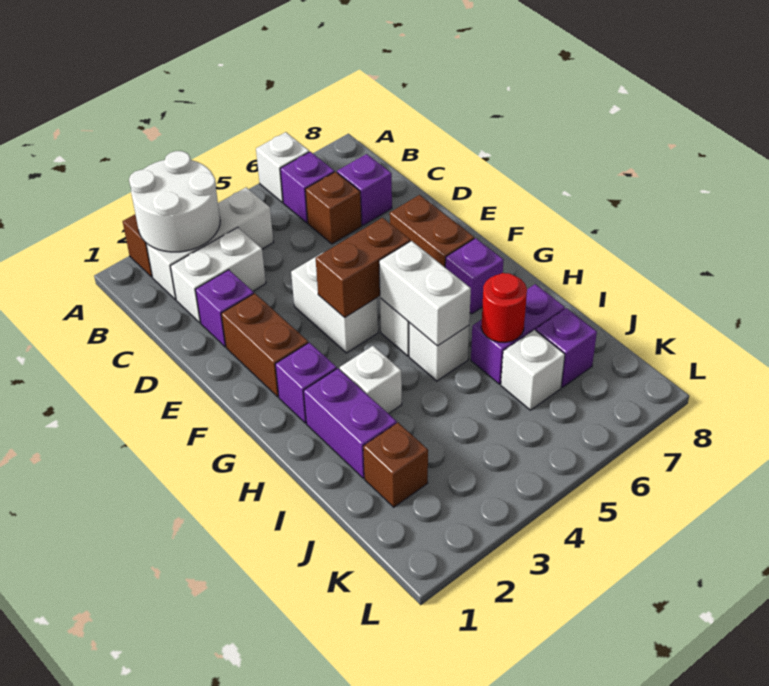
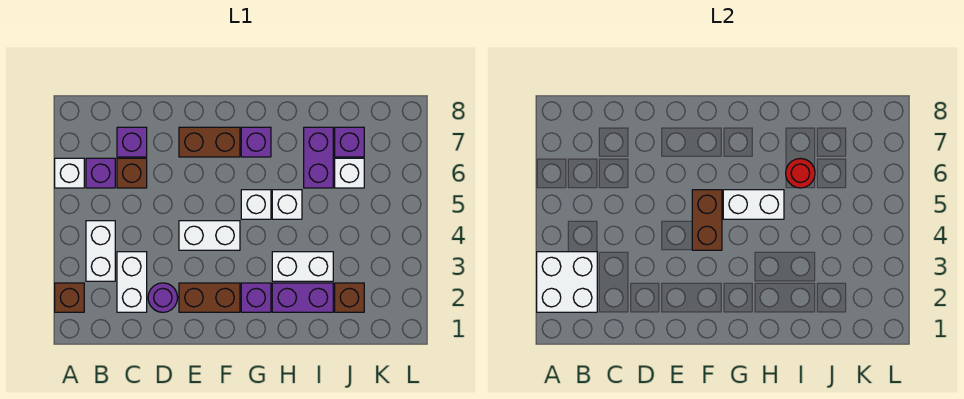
white round brick A2:B3 level 2 -> white brick A2:B3 level 2
white brick B2:B4 level 1 -> white brick B3:B4 level 1
purple brick D2 level 1 -> purple round brick D2 level 1
white brick H3 level 1 -> white brick H3:I3 level 1

